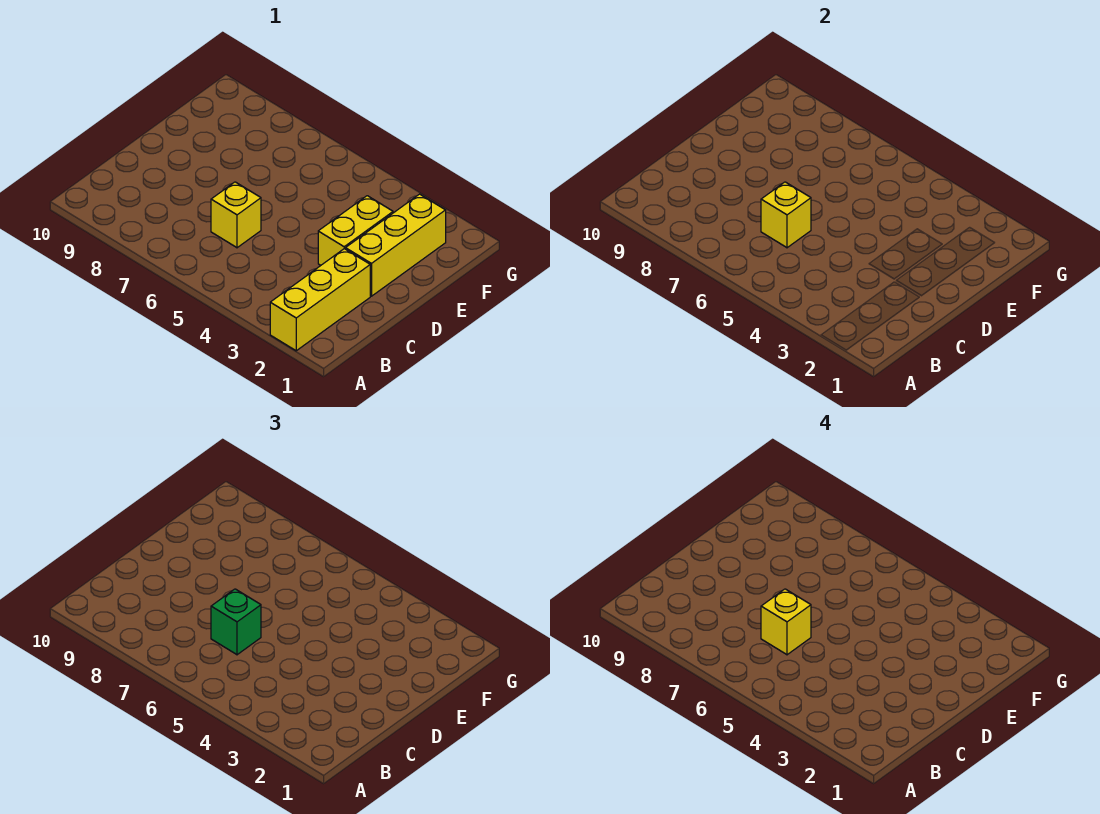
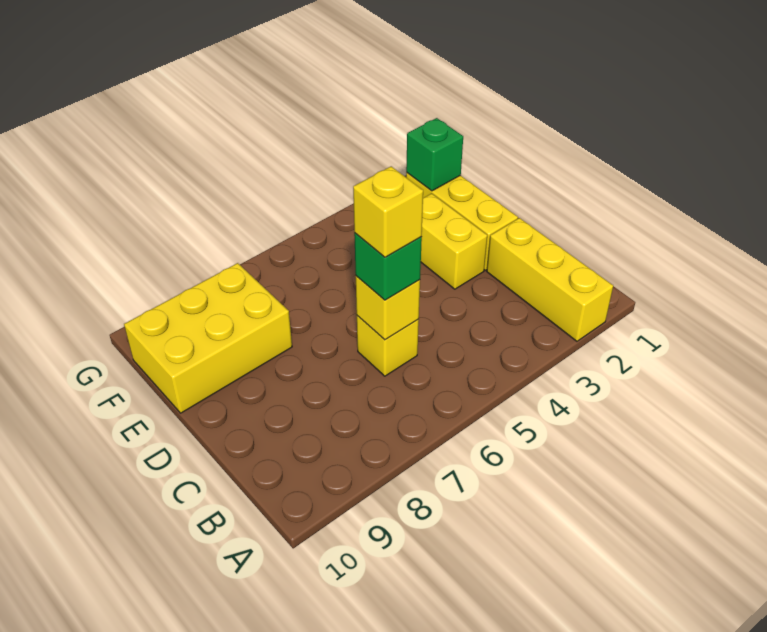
none -> yellow brick E8:F10 level 1
none -> green brick F2 level 2

